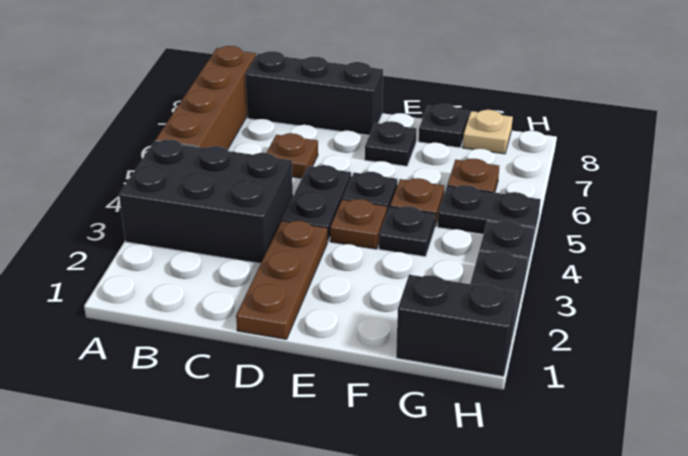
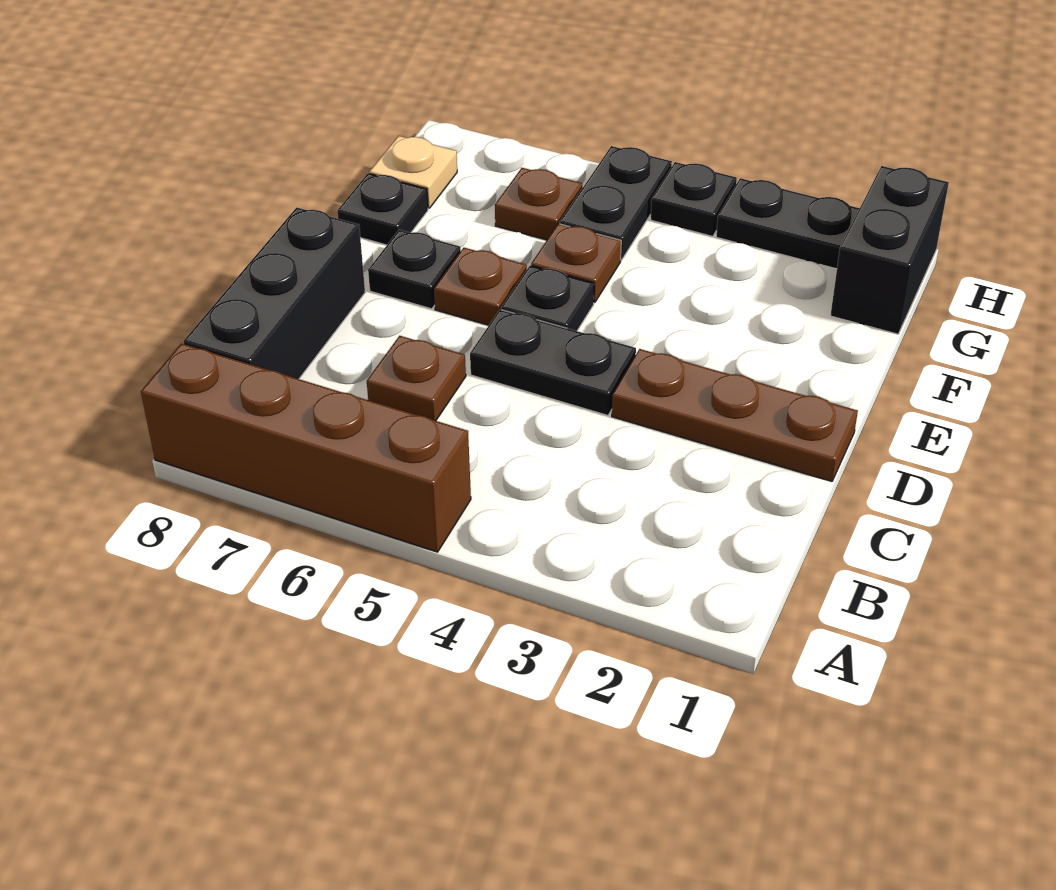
black brick A3:C4 level 1 -> none
brown plate E4 level 1 -> brown plate E6 level 1
black plate F4 level 1 -> none

